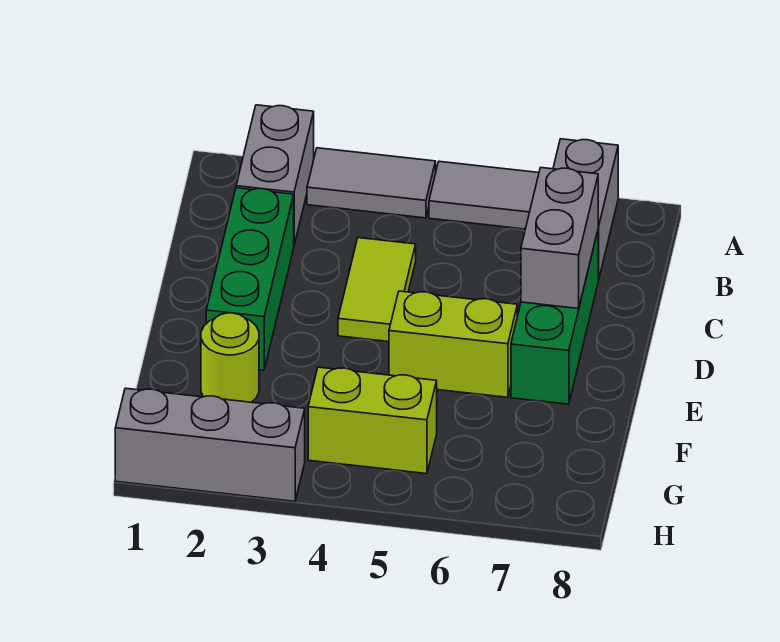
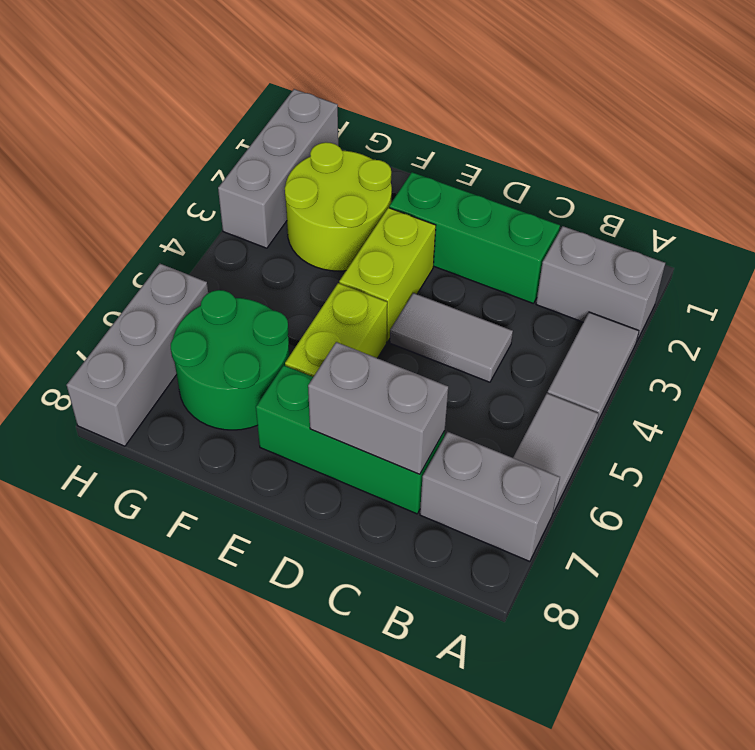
lime tile C4:D4 level 1 -> grey tile C4:D4 level 1
lime round brick F2 level 1 -> lime round brick F2:G3 level 1
none -> green round brick F6:G7 level 1
lime brick G4:G5 level 1 -> lime brick E3:E4 level 1
none -> grey brick H6:H8 level 1

